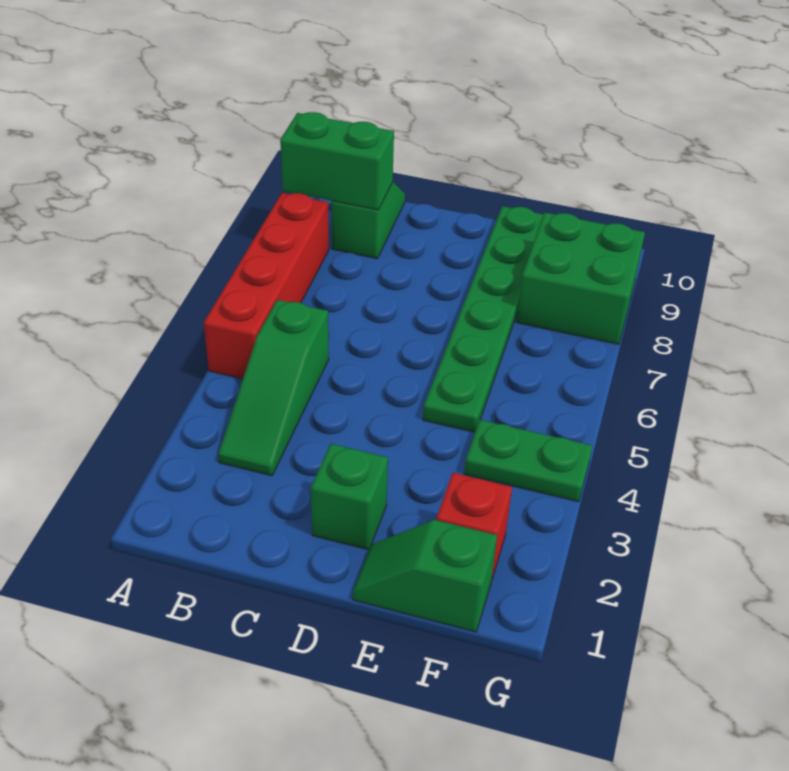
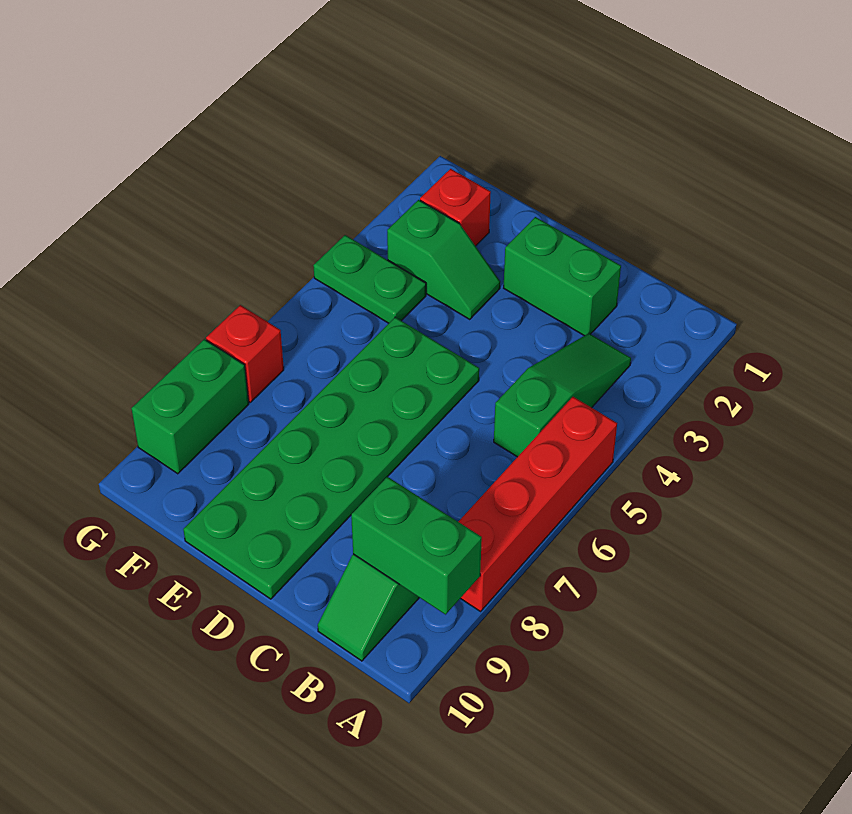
green brick D2 level 1 -> green brick C2:D2 level 1
green slope E1:F1 level 1 top F -> green slope E3:F3 level 1 top F
green plate E5:E10 level 1 -> green plate D5:E10 level 1
green brick F8:G9 level 1 -> green brick G8:G9 level 1
none -> red brick G7 level 1

